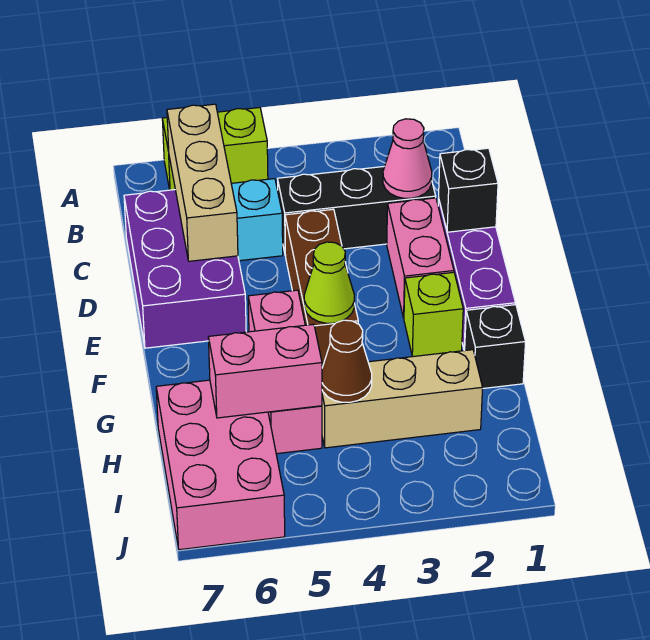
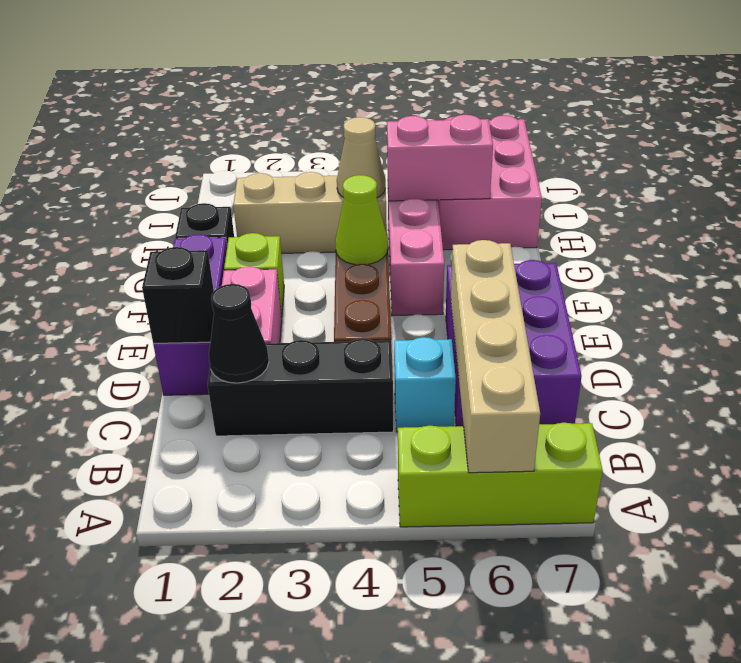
lime brick A5:A6 level 1 -> lime brick A5:A7 level 1
tan brick B6:D6 level 2 -> tan brick A6:D6 level 2
pink cone C2 level 2 -> black cone C2 level 2
brown cone H4 level 2 -> tan cone H4 level 2

